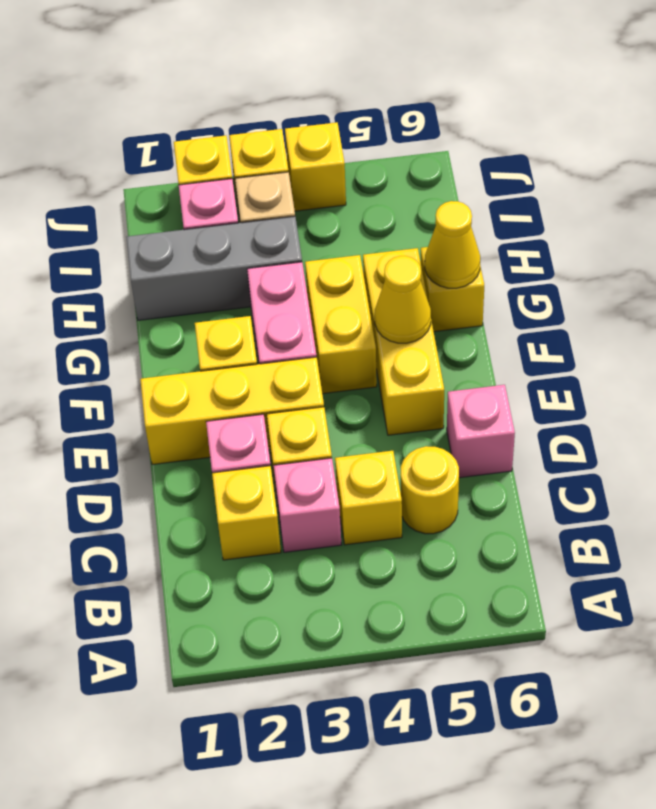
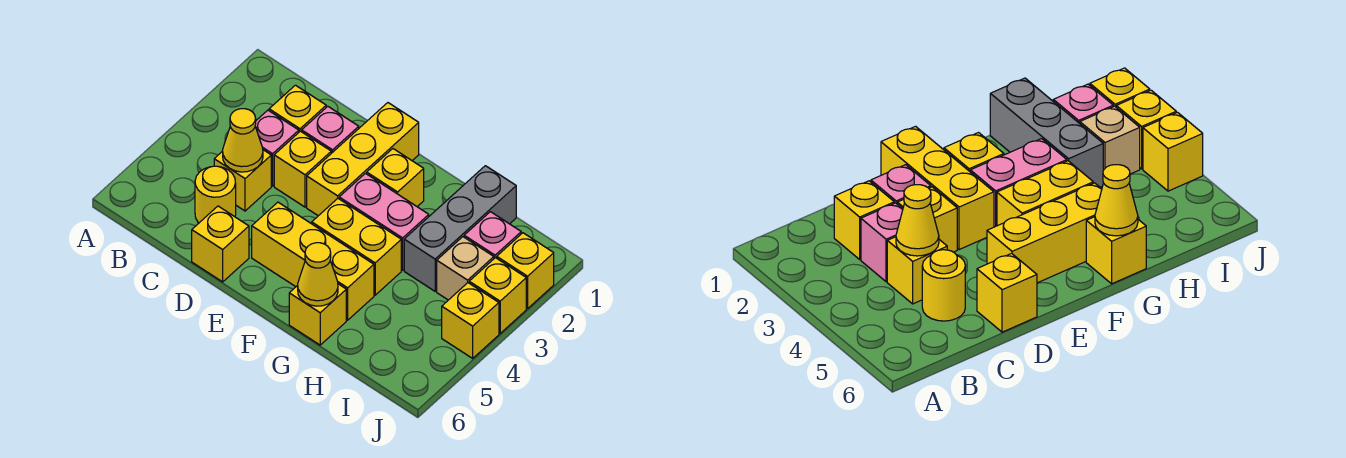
pink brick D6 level 1 -> yellow brick D6 level 1
yellow cone F5 level 2 -> yellow cone C4 level 2

